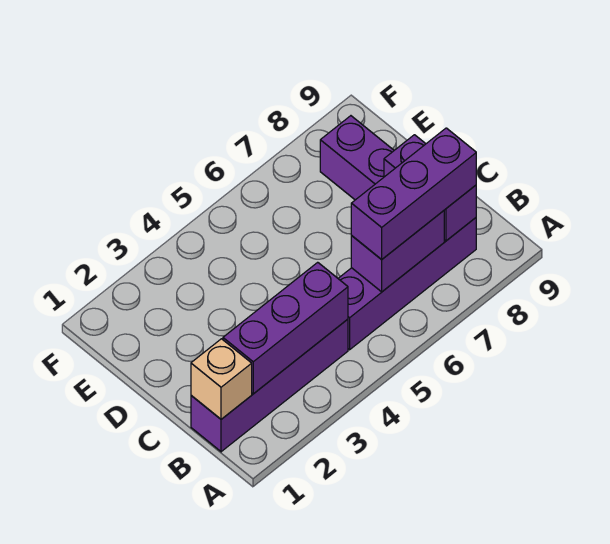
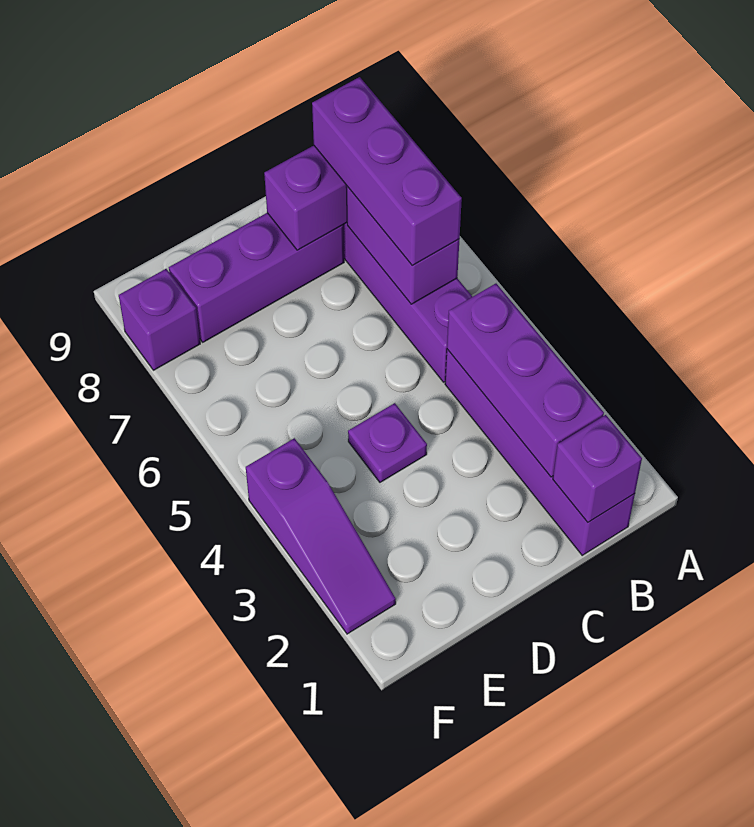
tan brick B1 level 2 -> purple brick B1 level 2
none -> purple plate D4 level 1
none -> purple slope F2:F4 level 1 top 4
none -> purple brick F8 level 1

